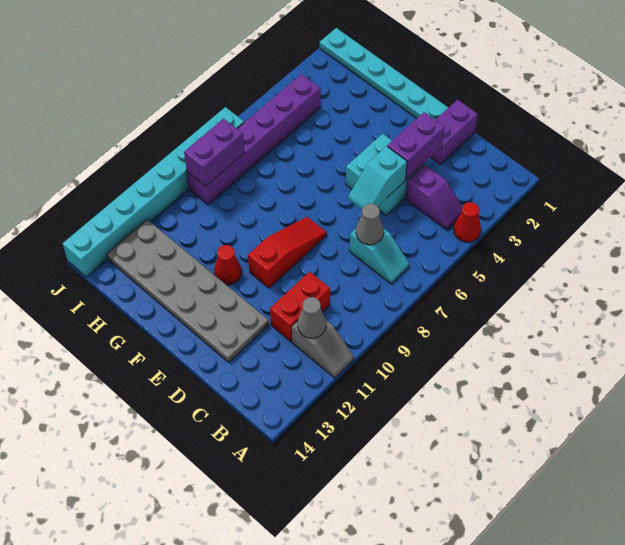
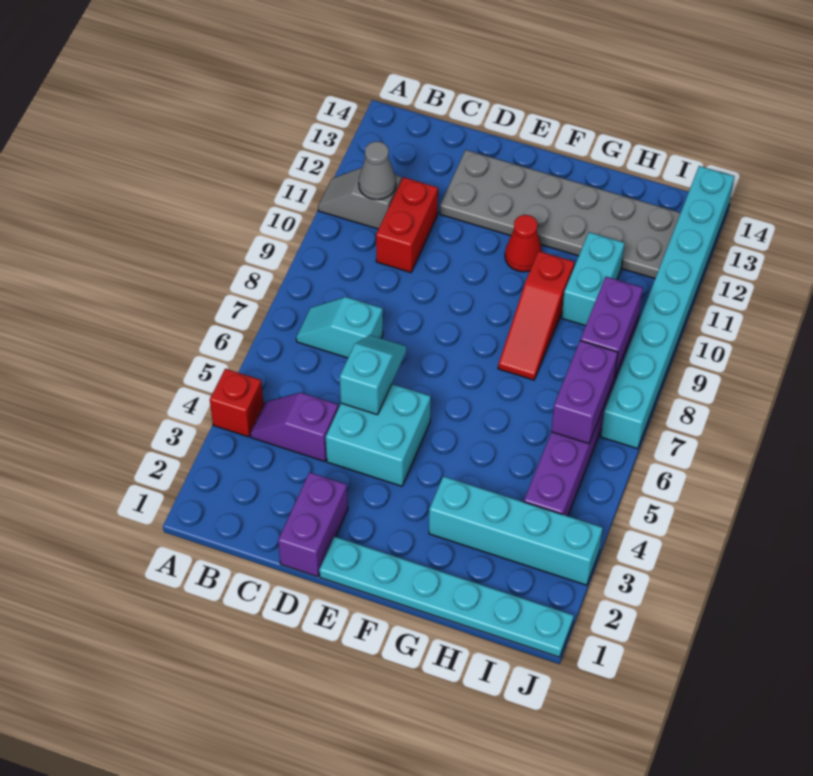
red cone A4 level 1 -> red brick A4 level 1
grey cone C7 level 2 -> none
purple brick D3:D4 level 2 -> purple brick I6:I7 level 2
red slope E8:E10 level 1 top 10 -> red slope G8:G10 level 1 top 10
none -> cyan brick G3:J3 level 1
none -> cyan brick H10:H11 level 1

